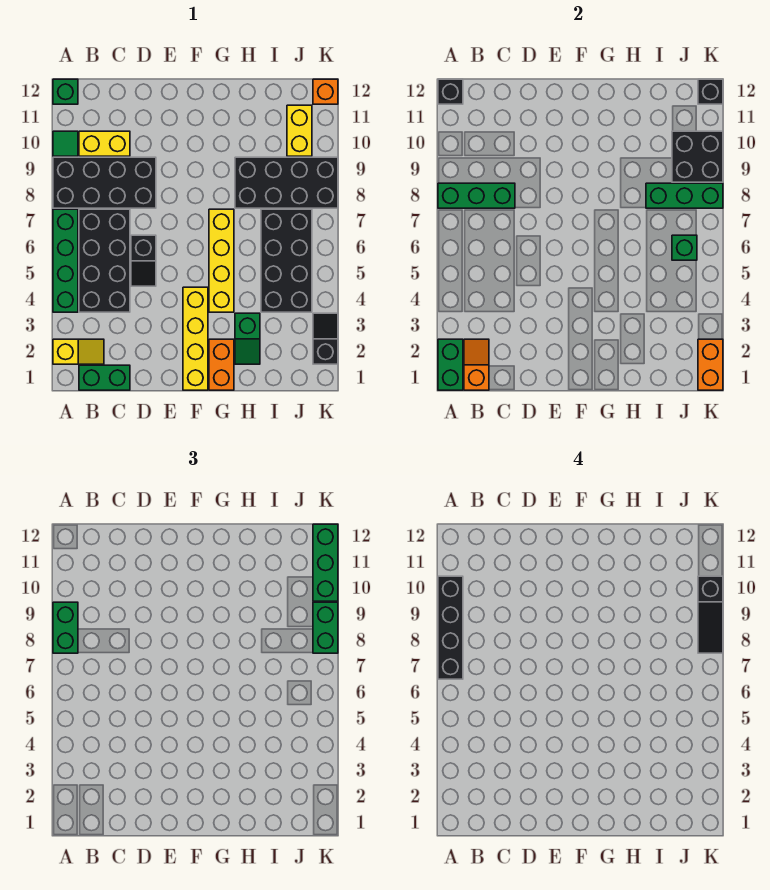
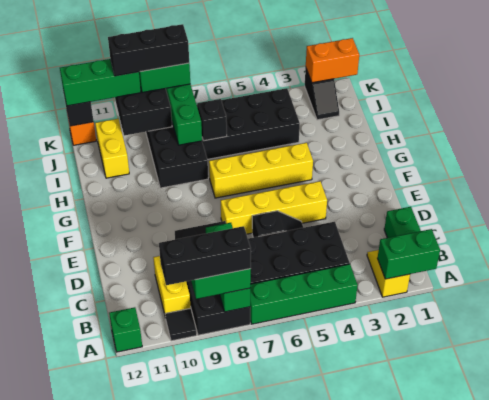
black brick A7:A10 level 4 -> black brick A8:A10 level 4
green tile A10 level 1 -> black tile A10 level 1
black brick A12 level 2 -> black brick I7 level 2
orange slope B1:B2 level 2 top 1 -> none
yellow brick F1:F4 level 1 -> yellow brick E4:E7 level 1
orange brick G1:G2 level 1 -> none
green slope H2:H3 level 1 top 3 -> none
green brick J6 level 2 -> none
yellow brick J10:J11 level 1 -> yellow brick I11:J11 level 1
black slope K2:K3 level 1 top 2 -> black slope J2:K2 level 1 top K
black slope K8:K10 level 4 top 10 -> black brick K8:K10 level 4

